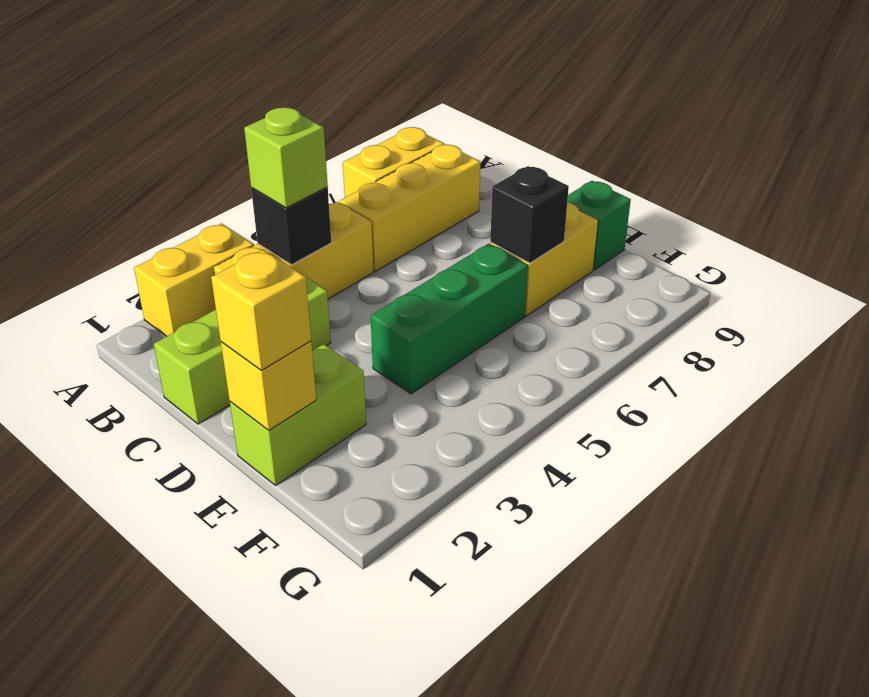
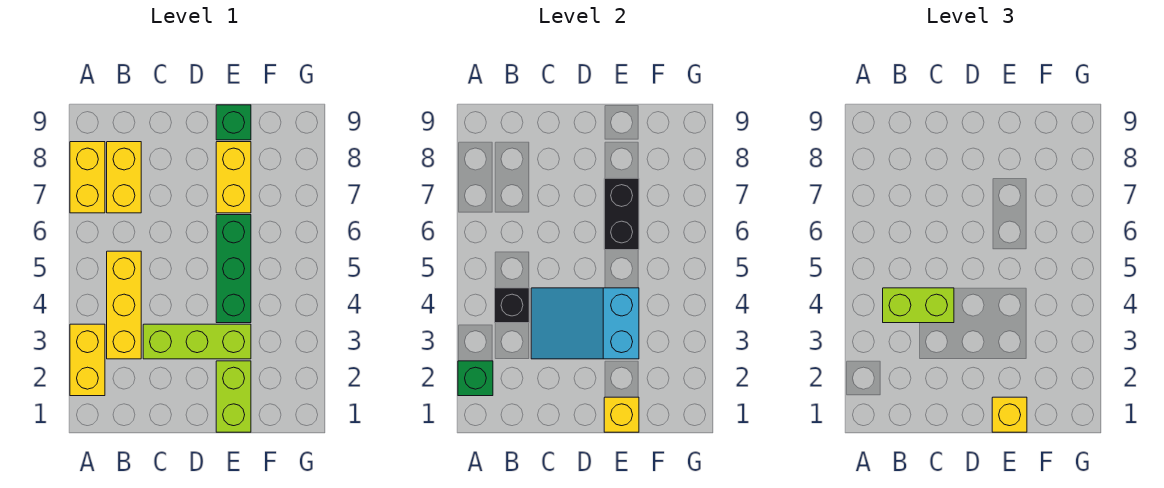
none -> green brick A2 level 2
lime brick B4 level 3 -> lime brick B4:C4 level 3
yellow brick B6:B8 level 1 -> yellow brick B7:B8 level 1
lime brick C1:C3 level 1 -> lime brick C3:E3 level 1
none -> cyan slope C3:E4 level 2 top E
black brick E7 level 2 -> black brick E6:E7 level 2

